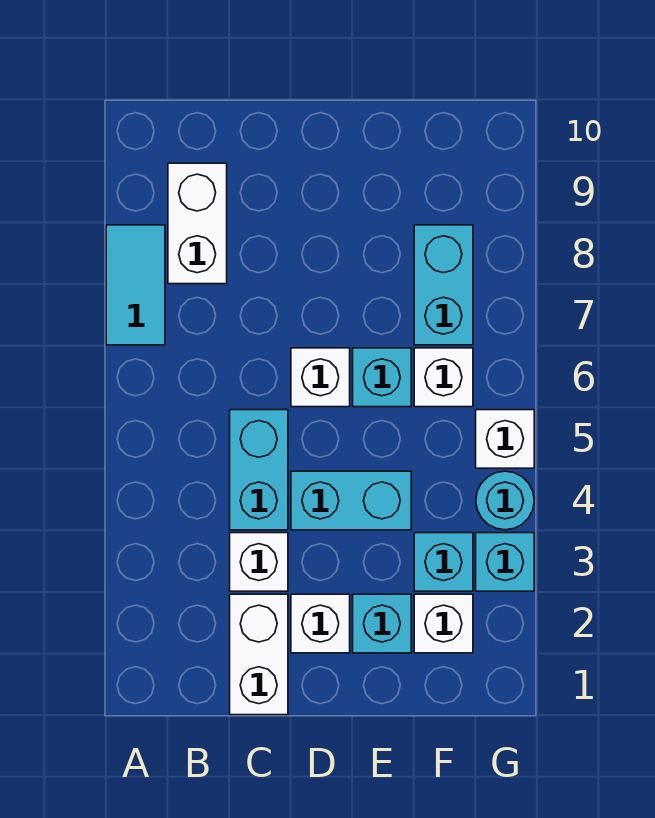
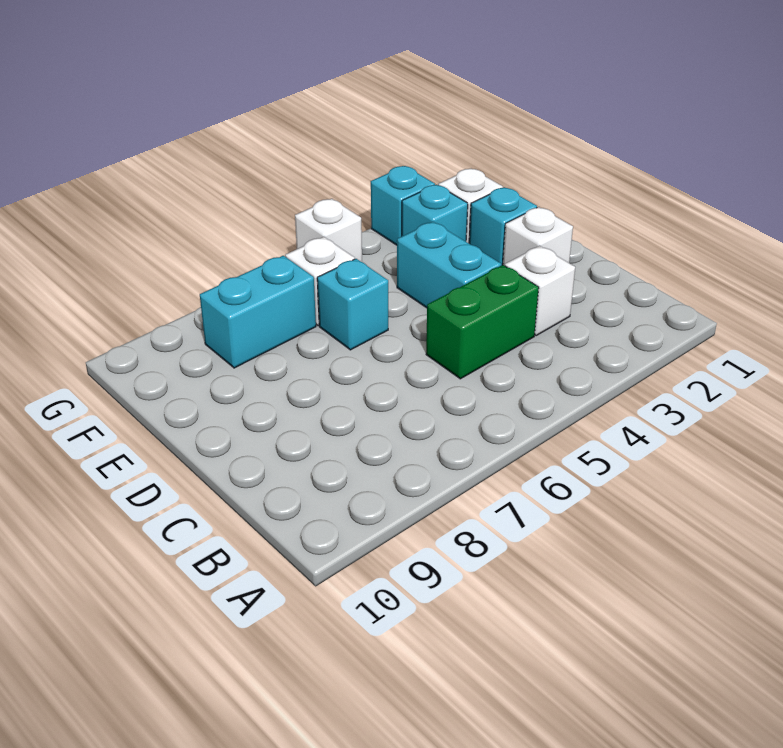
cyan tile A7:A8 level 1 -> none
white brick B8:B9 level 1 -> none
white brick C1:C2 level 1 -> none
cyan brick C4:C5 level 1 -> green brick C4:C5 level 1
white brick D6 level 1 -> none
cyan round brick G4 level 1 -> none

